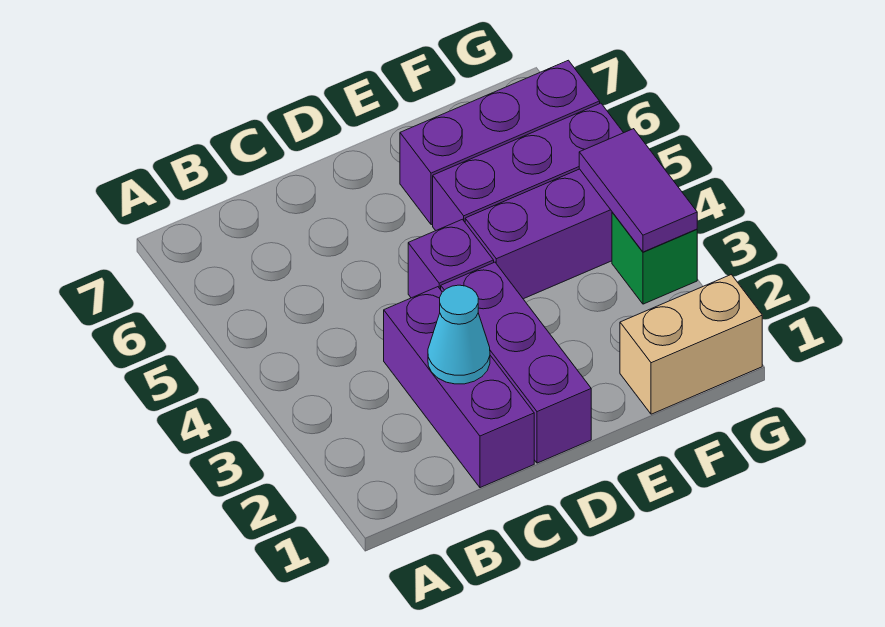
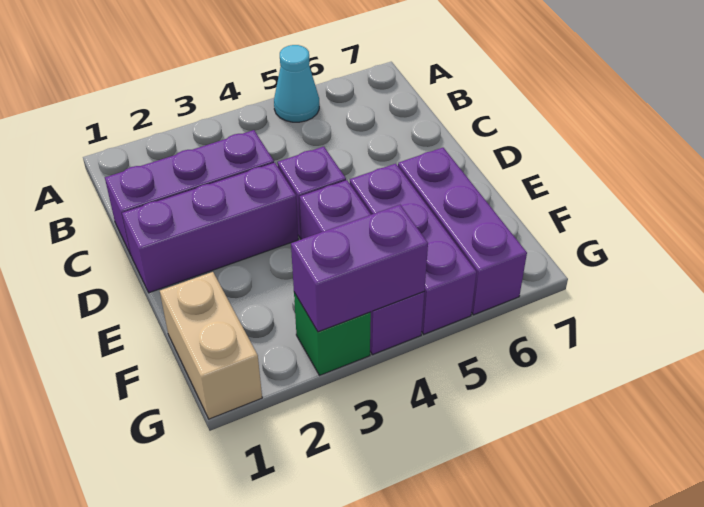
cyan cone C2 level 2 -> cyan cone A5 level 1
purple tile G3:G4 level 2 -> purple brick G3:G4 level 2

